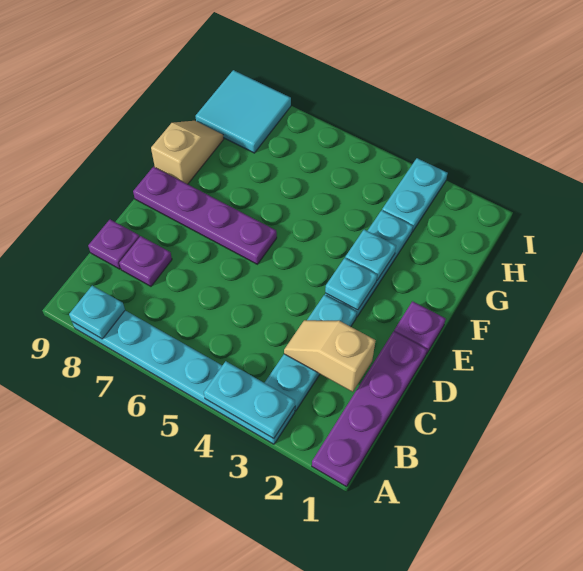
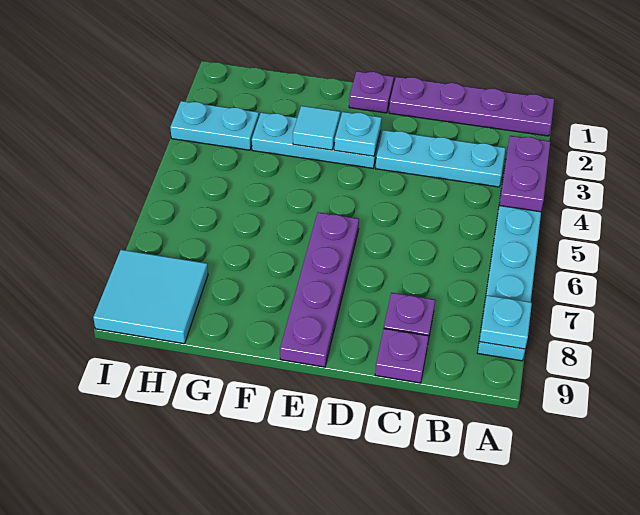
cyan plate A3:A4 level 2 -> purple plate A3:A4 level 2
tan slope C2:C3 level 2 top 2 -> none
cyan plate F3 level 2 -> cyan tile F3 level 2
tan slope F9:G9 level 1 top F -> none

